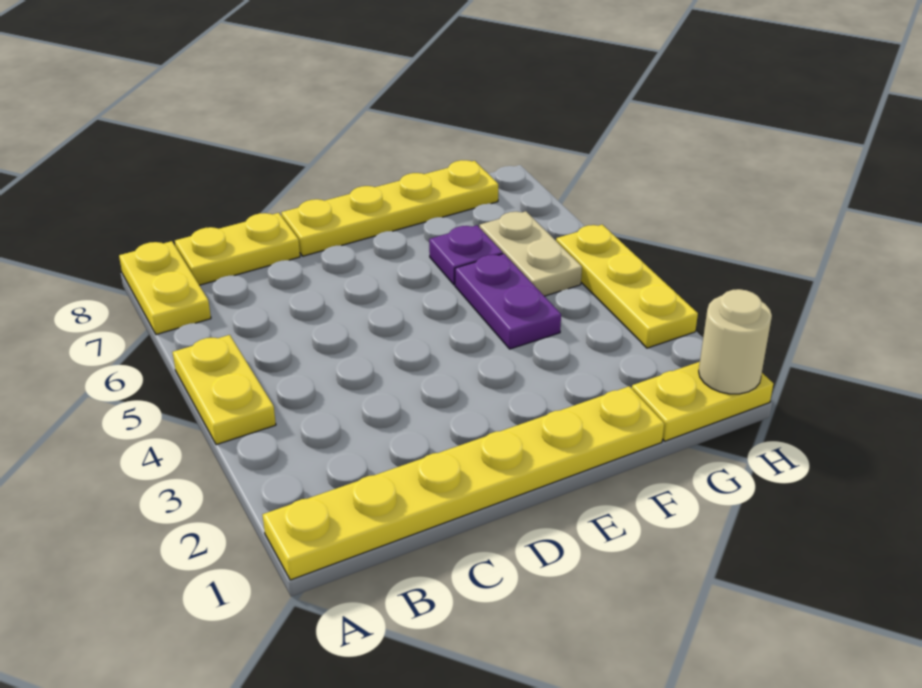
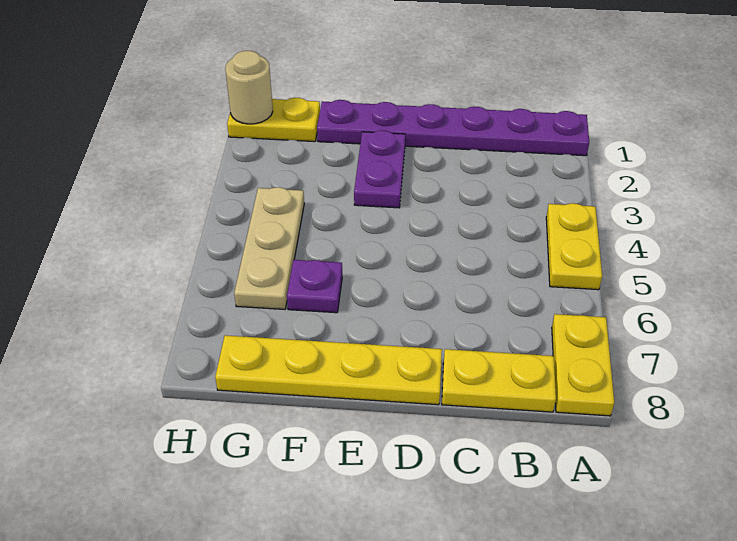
yellow plate A1:F1 level 1 -> purple plate A1:F1 level 1
purple plate F4:F5 level 1 -> purple plate E2:E3 level 1
tan plate G5:G6 level 1 -> tan plate G4:G6 level 1
yellow plate H3:H5 level 1 -> none

